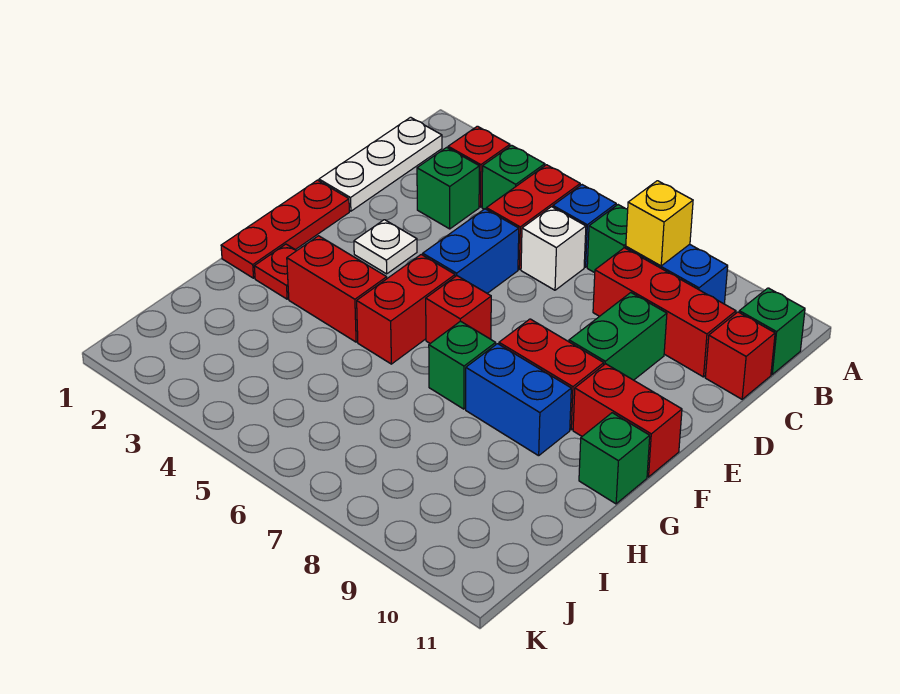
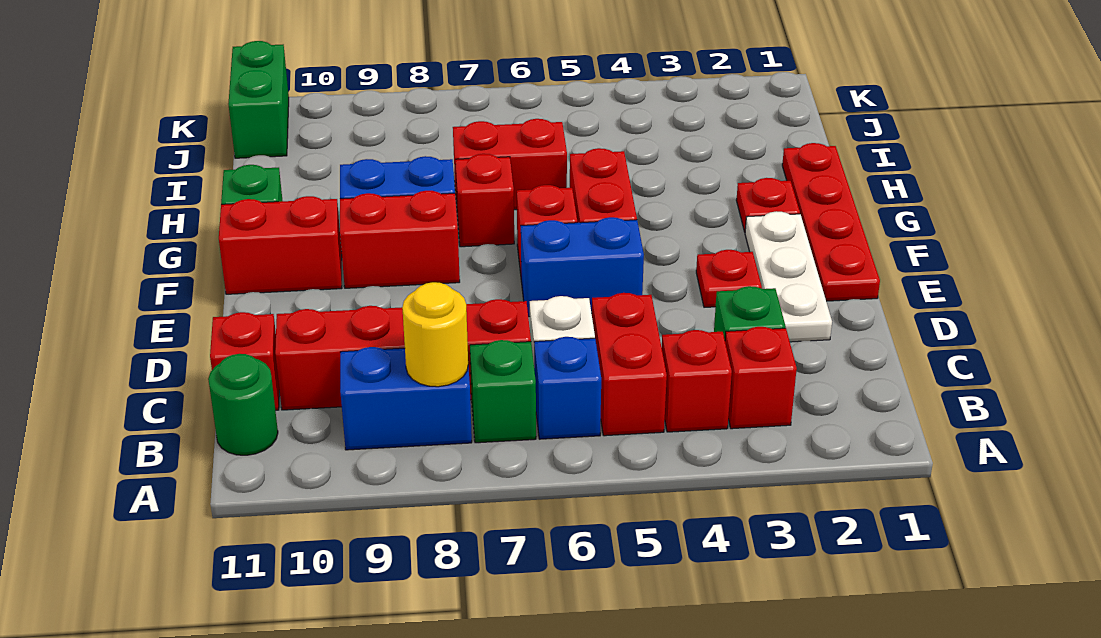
white plate B1:D1 level 1 -> white plate D2:F2 level 1
green brick B4 level 1 -> red brick B4 level 1
yellow brick B8 level 2 -> yellow round brick B8 level 2
green brick B11 level 1 -> green round brick B11 level 1
red brick C8:C10 level 1 -> red brick C7:C10 level 1
blue brick D5:E5 level 1 -> blue brick E5:E6 level 1
green brick D9:E9 level 1 -> green brick J11:K11 level 1
red plate E1:G1 level 1 -> red plate E1:H1 level 1
white plate E3 level 1 -> red plate E3 level 1
red brick G3:G4 level 1 -> red brick H6:H7 level 1
green brick G7 level 1 -> red brick G7 level 1

